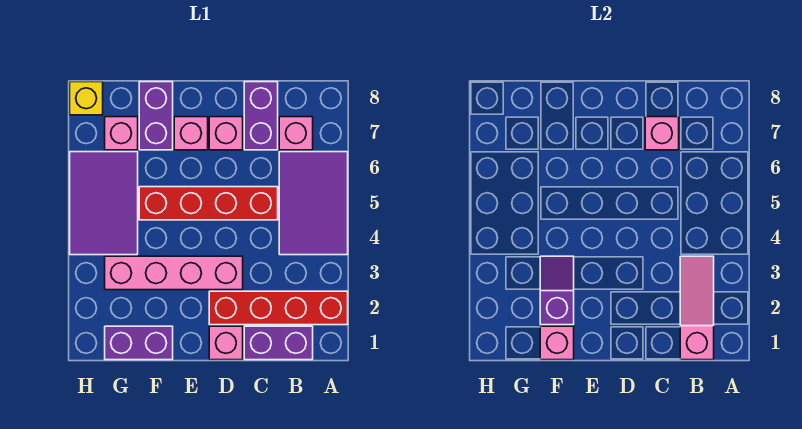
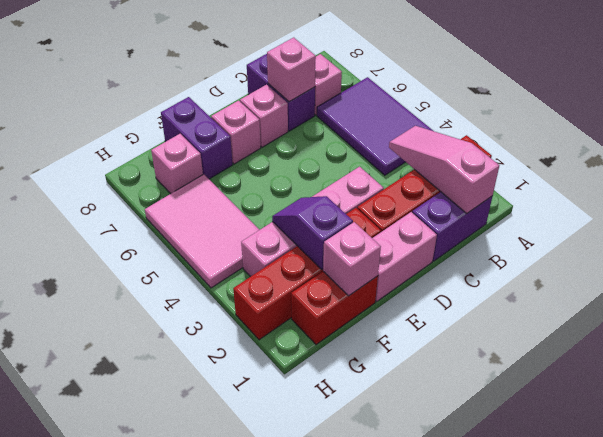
red brick C5:F5 level 1 -> red brick E2:H2 level 1
pink brick D1 level 1 -> pink brick D1:E1 level 1
purple brick F1:G1 level 1 -> red brick F1:G1 level 1
purple tile G4:H6 level 1 -> pink tile G4:H6 level 1
yellow brick H8 level 1 -> none

